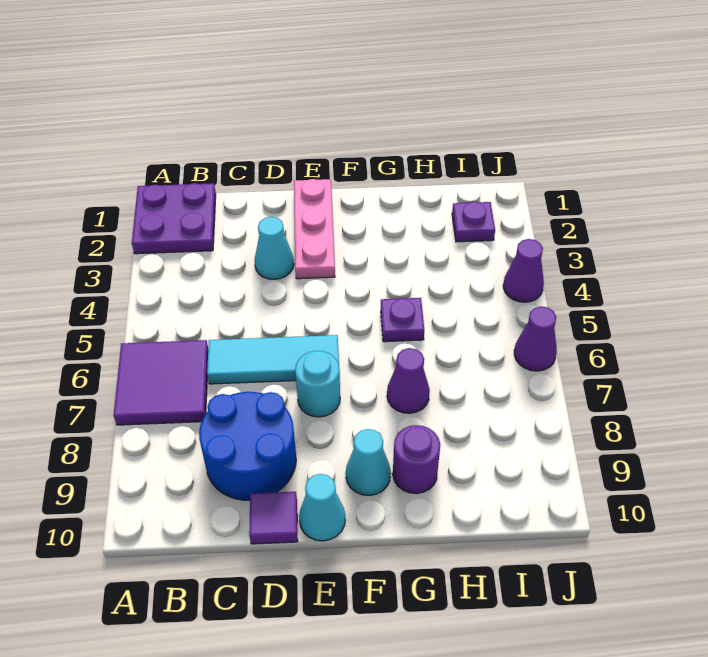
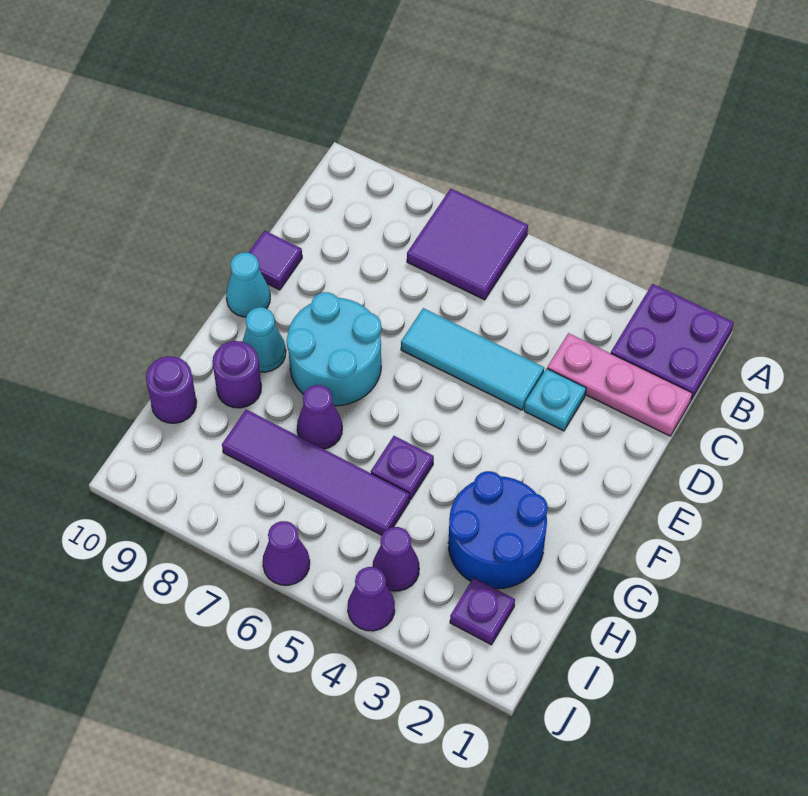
cyan tile C6:E6 level 1 -> cyan tile D4:D6 level 1
blue round brick C8:D9 level 1 -> blue round brick G2:H3 level 1
cyan cone D3 level 1 -> cyan plate D3 level 1
pink plate E1:E3 level 1 -> pink plate C1:C3 level 1
cyan round brick E7 level 1 -> cyan round brick E7:F8 level 1
none -> purple tile H5:H8 level 1
none -> purple round brick H10 level 1
none -> purple cone I4 level 1

